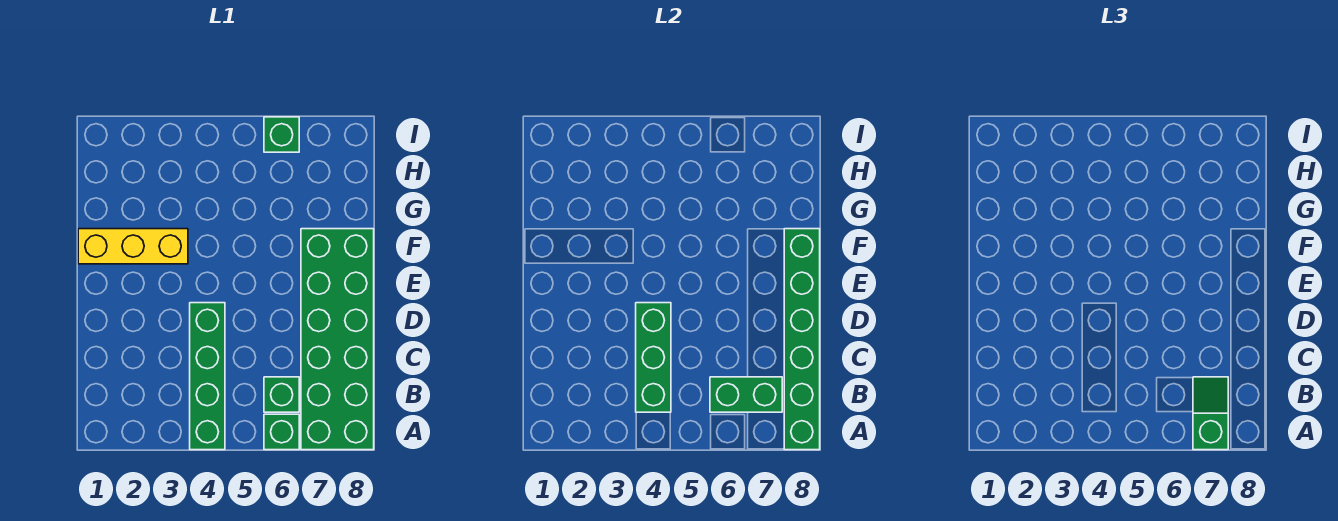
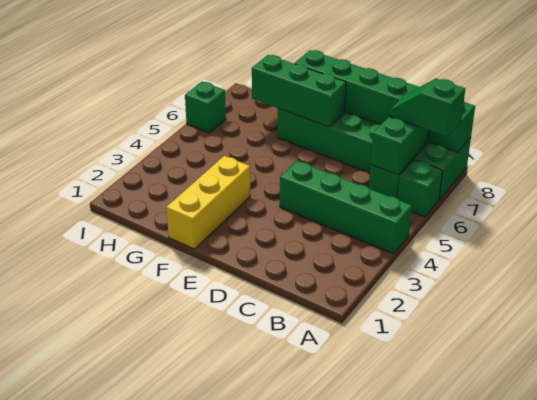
green brick B4:D4 level 2 -> green brick E7:G7 level 2

